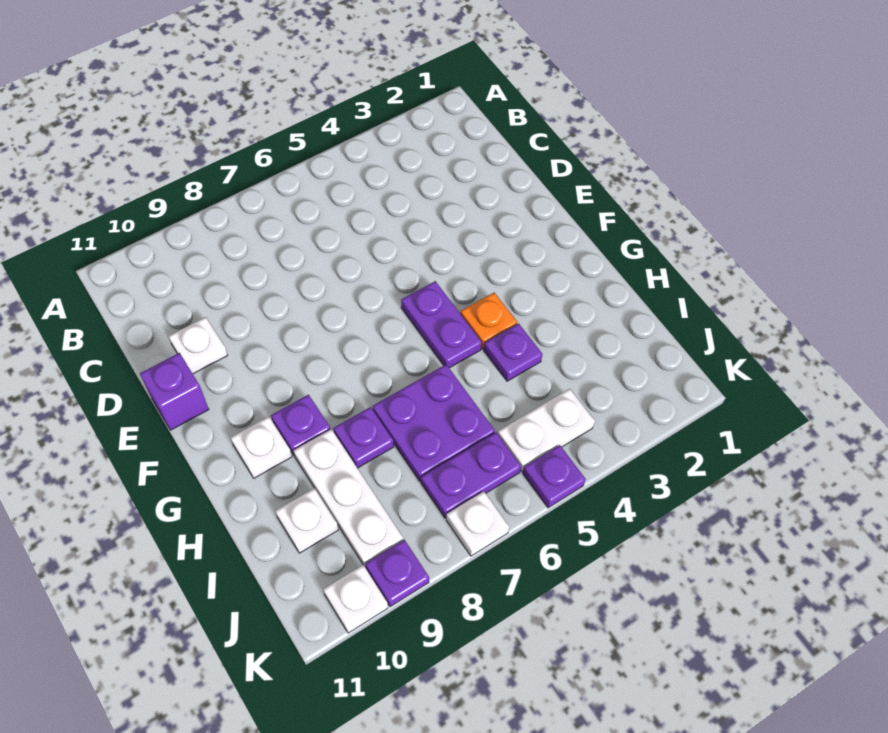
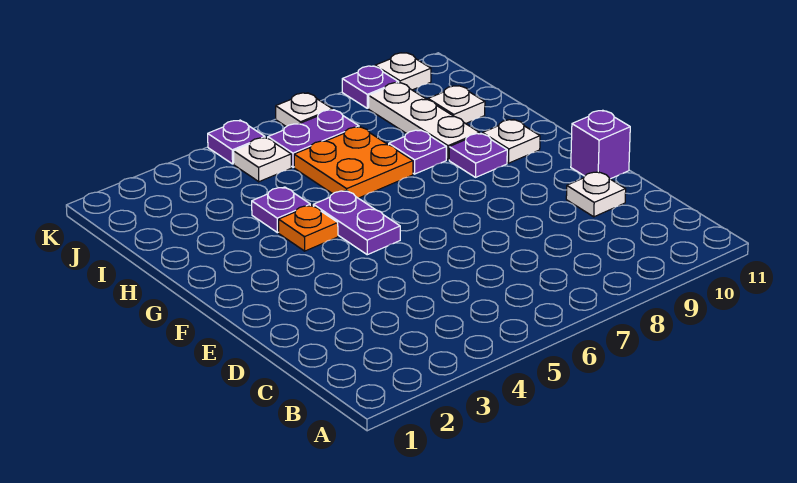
purple plate H6:I7 level 1 -> orange plate H6:I7 level 1
white plate J4:J5 level 1 -> white plate J5 level 1

